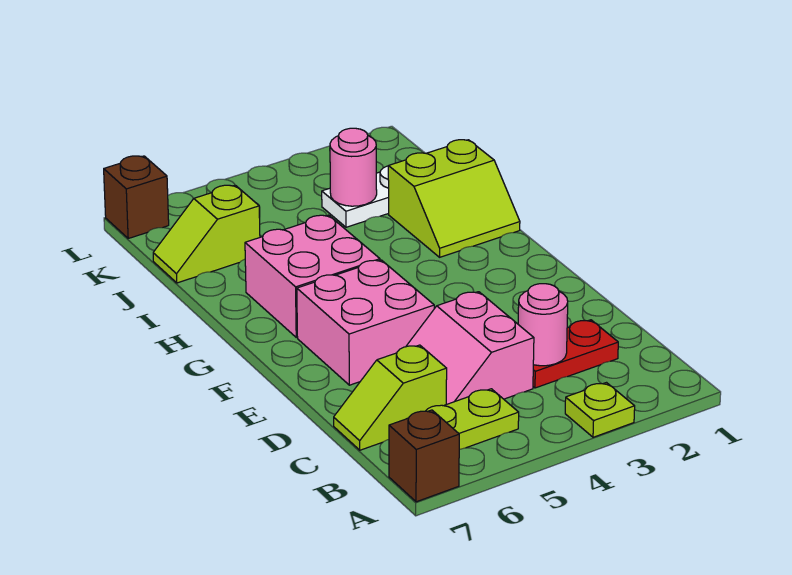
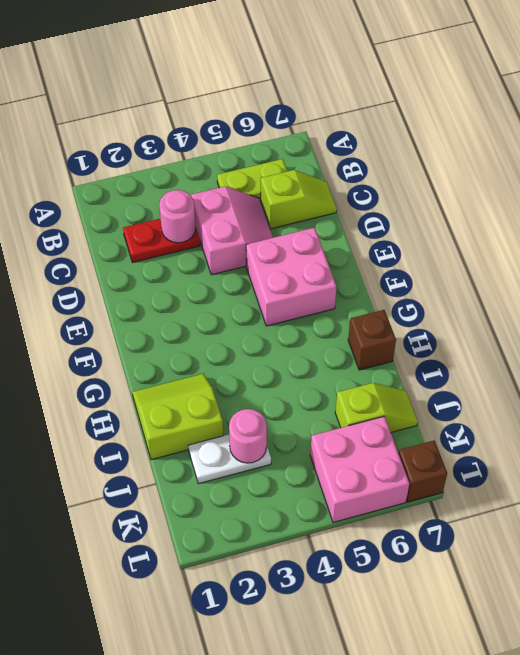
lime plate A3 level 1 -> none
brown brick A7 level 1 -> brown brick H7 level 1
pink brick G5:H6 level 1 -> pink brick K5:L6 level 1

